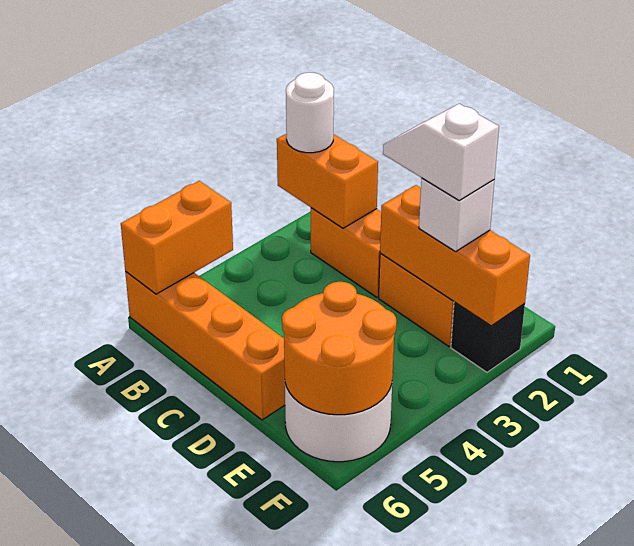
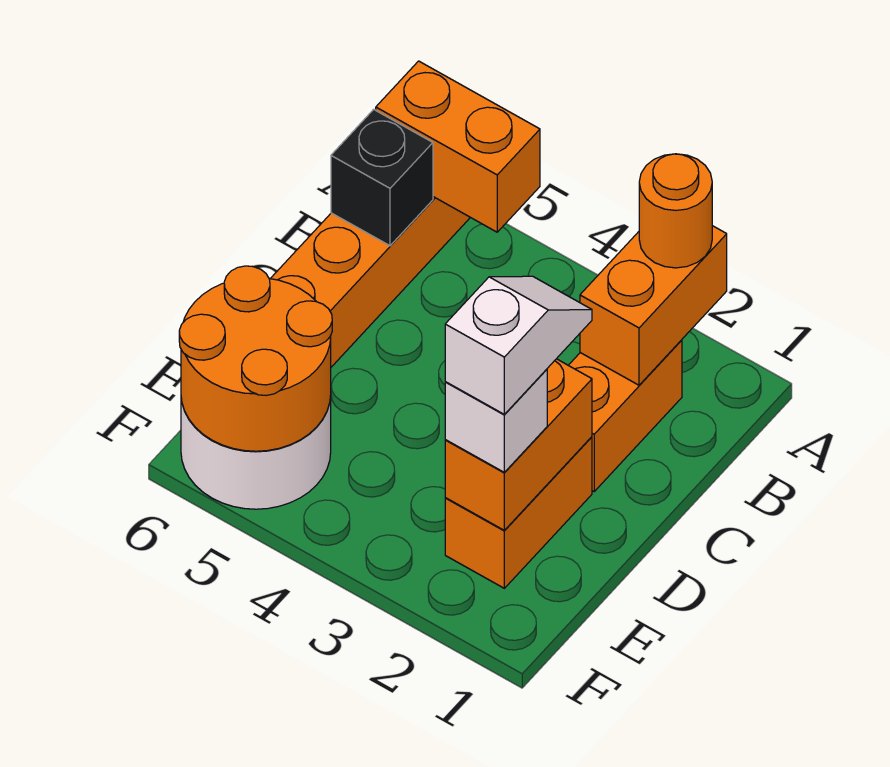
white round brick A2 level 3 -> orange round brick A2 level 3
orange brick D2:F2 level 2 -> orange brick D2:E2 level 2
black brick F2 level 1 -> black brick B6 level 2

